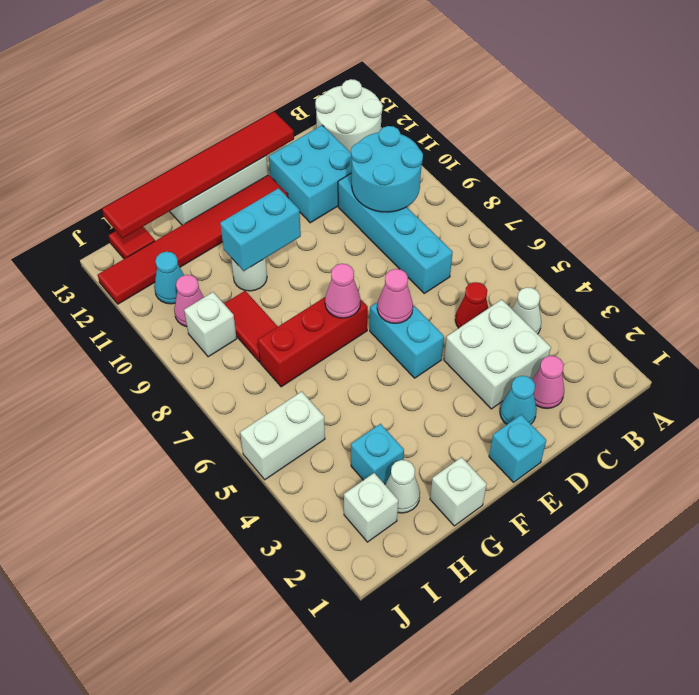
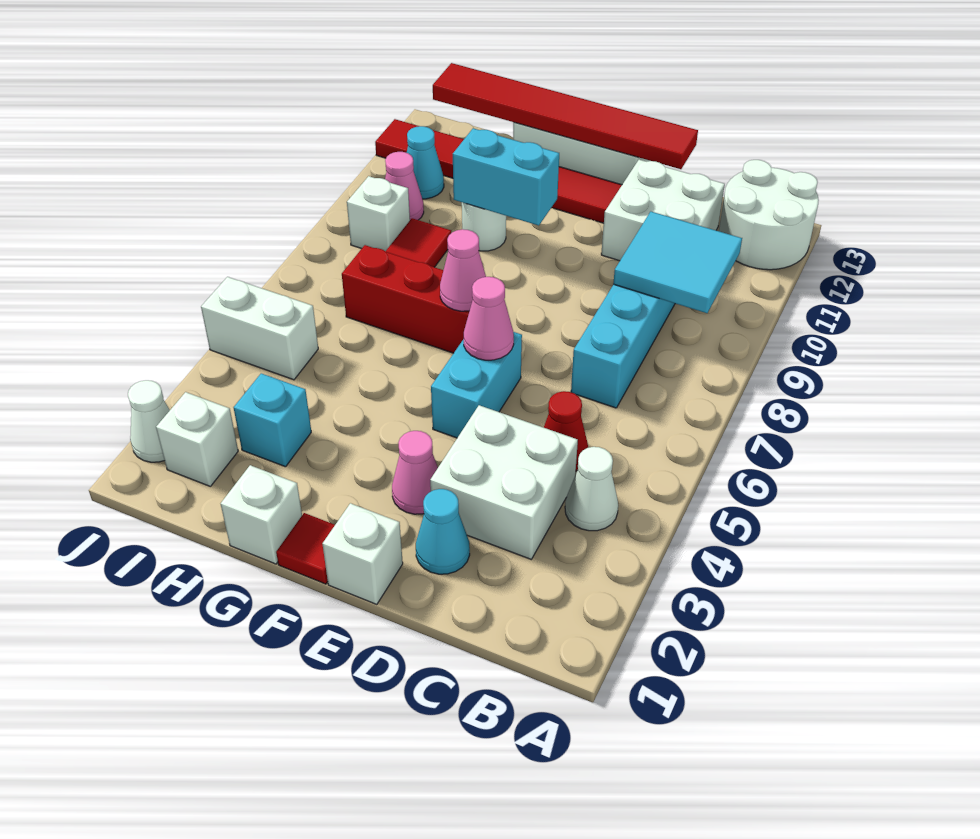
cyan round brick B9:C10 level 2 -> cyan tile B9:C10 level 2
pink cone C2 level 1 -> pink cone E3 level 1
cyan brick C11:D12 level 1 -> white brick C11:D12 level 1
cyan brick E1 level 1 -> white brick E1 level 1
white cone H2 level 1 -> white cone J2 level 1
red tile I13 level 1 -> red tile F1 level 1

